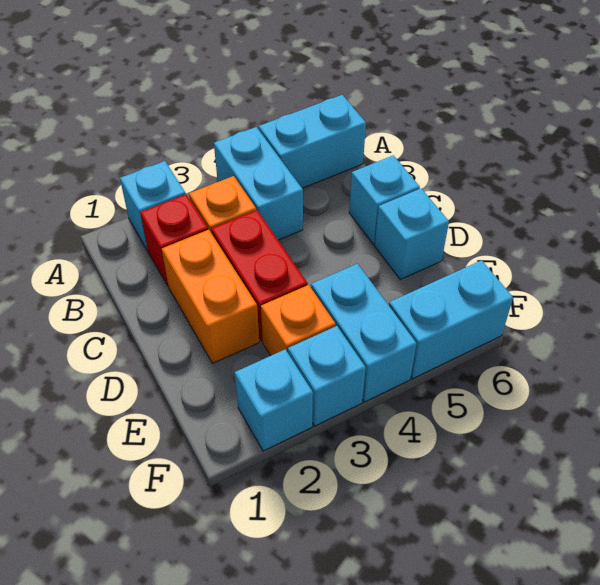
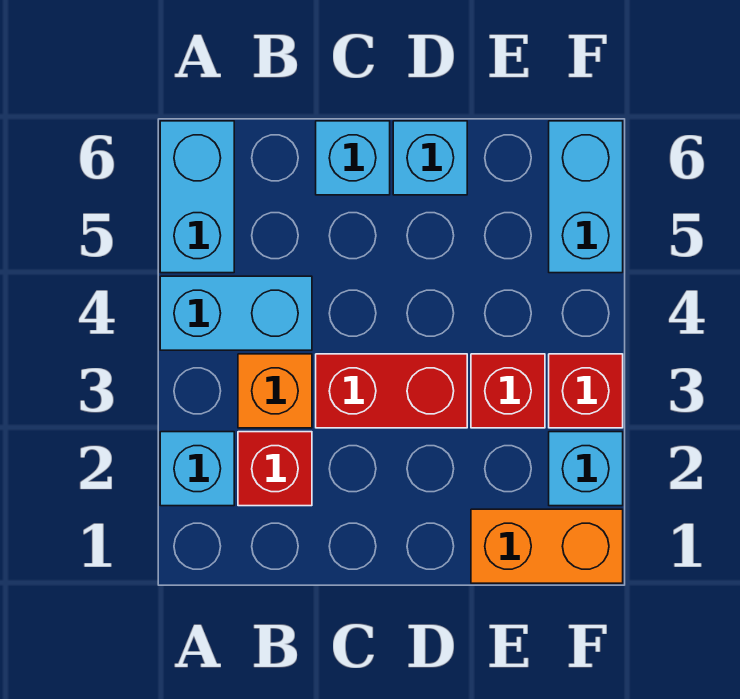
orange brick C2:D2 level 1 -> orange brick E1:F1 level 1
orange brick E3 level 1 -> red brick E3 level 1
cyan brick E4:F4 level 1 -> none
cyan brick F3 level 1 -> red brick F3 level 1

